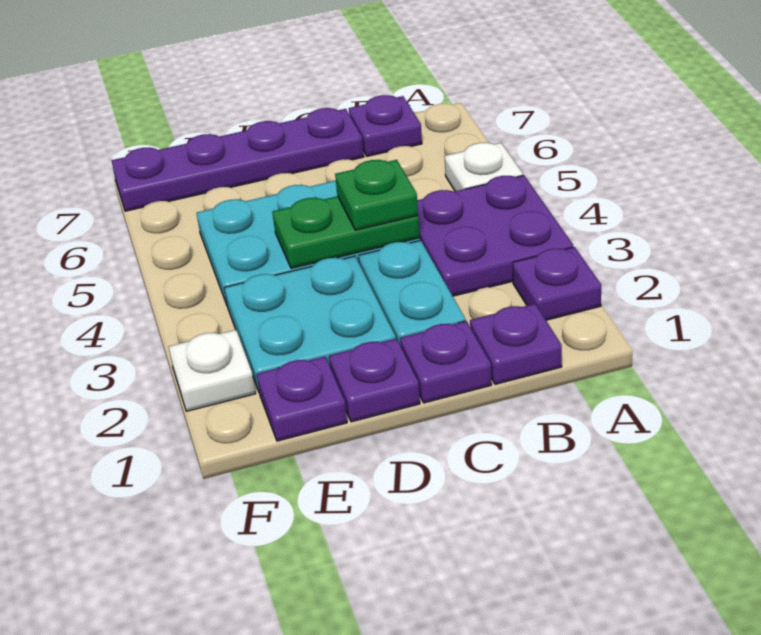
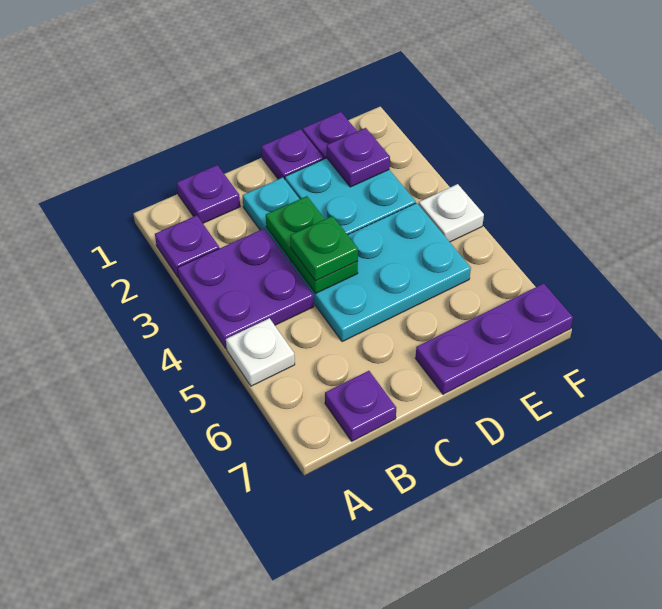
purple plate C1 level 1 -> purple plate E2 level 2
green plate C4:D4 level 2 -> green plate C3:C4 level 2
purple plate C7:F7 level 1 -> purple plate D7:F7 level 1
white plate F2 level 1 -> white plate F4 level 1

